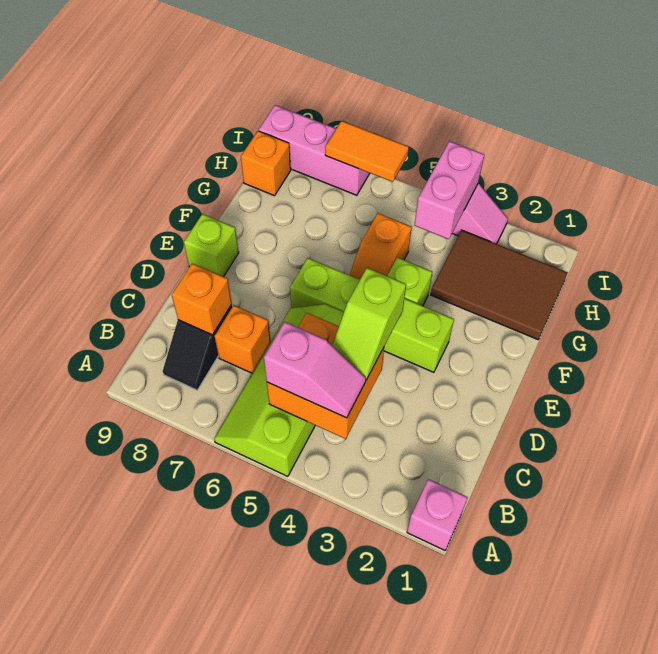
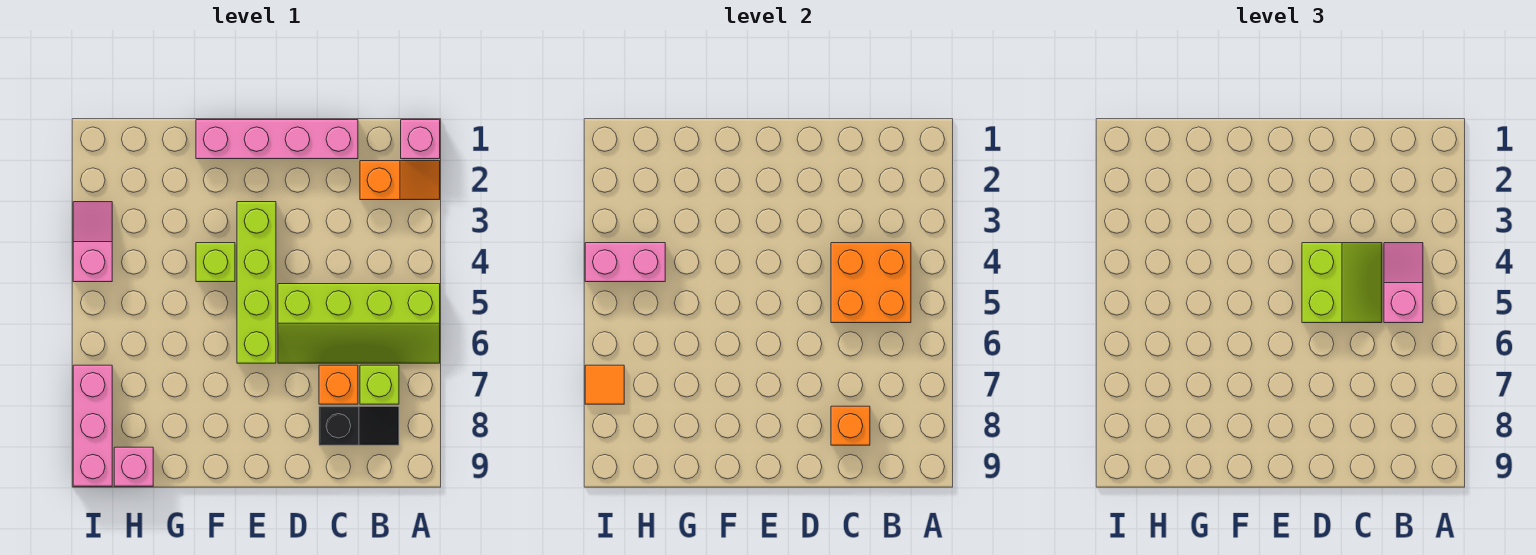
none -> pink brick C1:F1 level 1
lime slope C4:D4 level 3 top D -> lime slope C4:D5 level 3 top D
lime brick E9 level 1 -> lime brick B7 level 1
orange slope F5:G5 level 1 top G -> orange slope A2:B2 level 1 top B
brown tile G1:H3 level 1 -> none
orange brick H9 level 1 -> pink brick H9 level 1
orange tile I6:I7 level 2 -> orange tile I7 level 2

